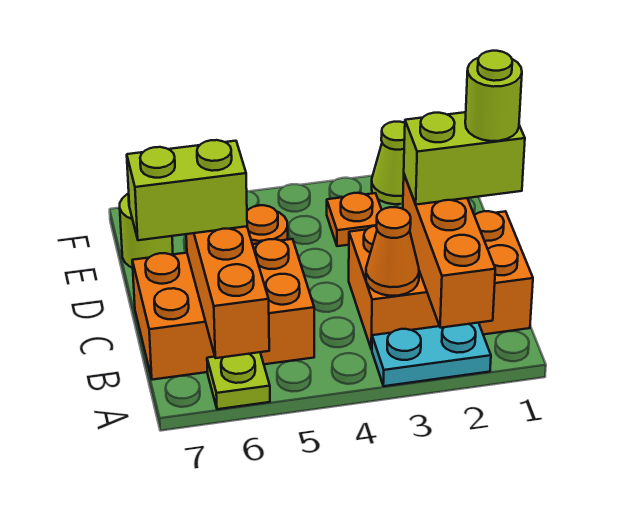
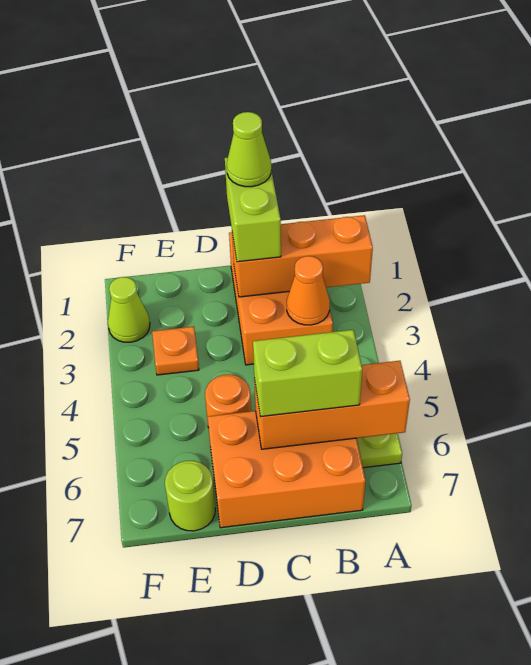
cyan plate A2:A3 level 1 -> none
orange brick B5:C7 level 1 -> orange brick B6:D7 level 1
lime round brick C1 level 4 -> lime cone C1 level 4
lime brick C6:C7 level 3 -> lime brick B6:C6 level 3

